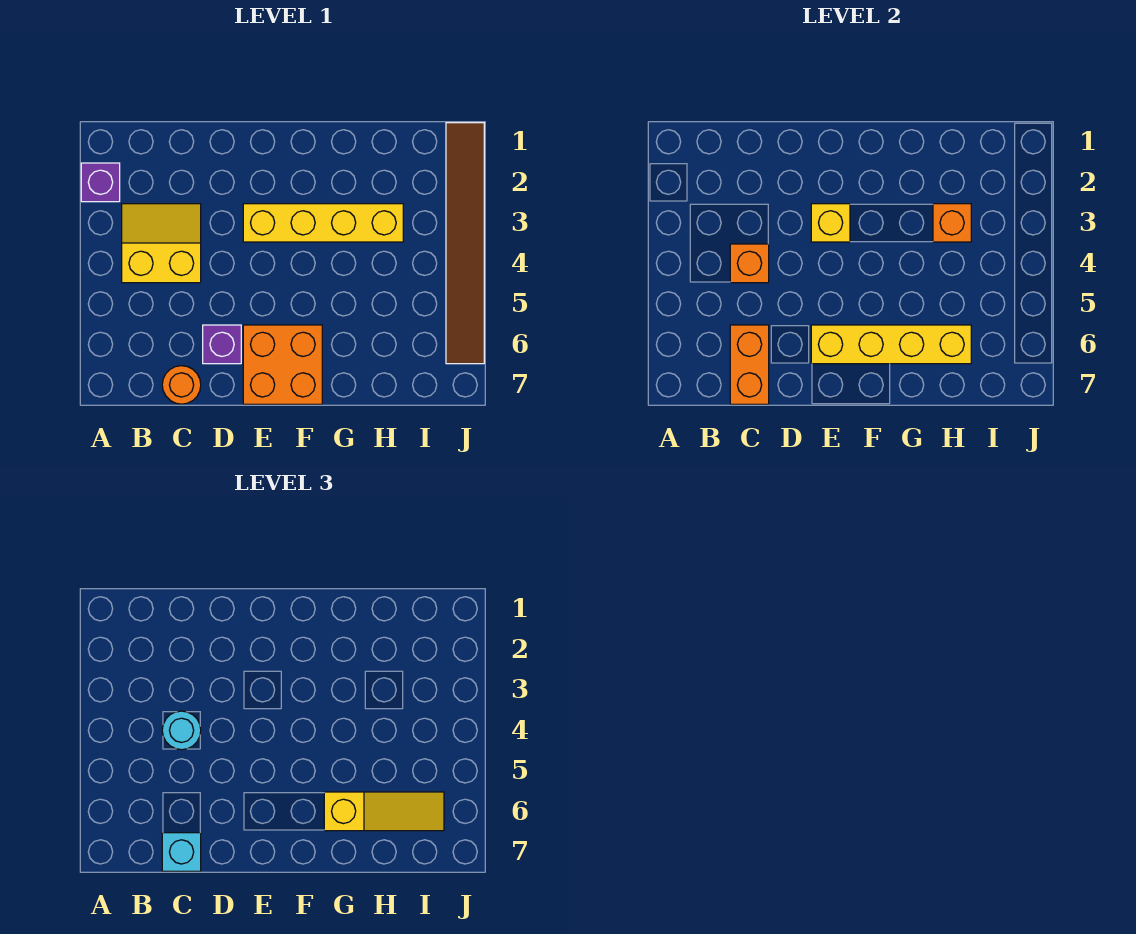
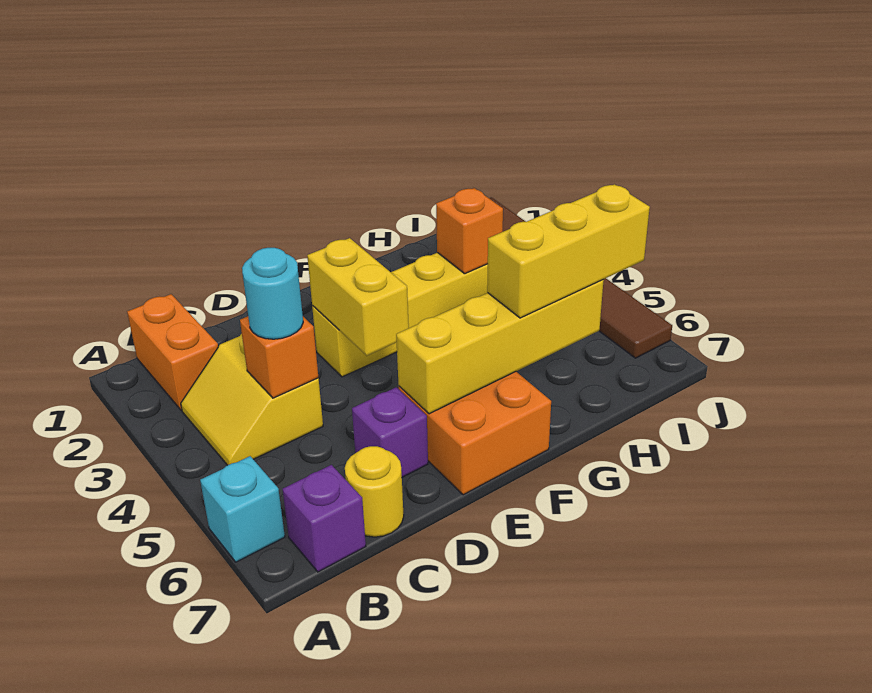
purple brick A2 level 1 -> purple brick B7 level 1
yellow slope B3:C4 level 1 top 4 -> yellow slope B3:C4 level 1 top C
orange brick C6:C7 level 2 -> orange brick B1:B2 level 1
orange round brick C7 level 1 -> yellow round brick C7 level 1
cyan brick C7 level 3 -> cyan brick A6 level 1
yellow brick E3 level 2 -> yellow brick E3:E4 level 2
yellow slope G6:I6 level 3 top G -> yellow brick G6:I6 level 3

